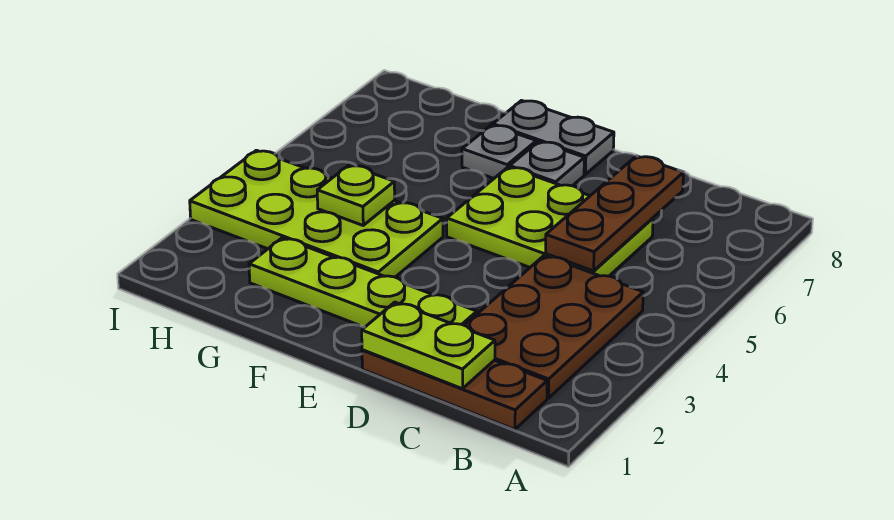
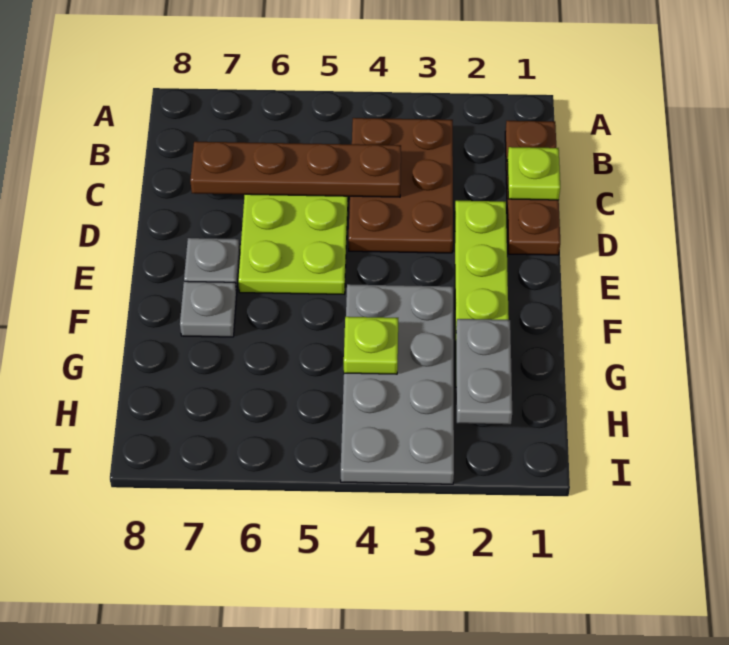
brown plate B2:C4 level 1 -> brown plate B3:D4 level 1
lime plate C1:D1 level 2 -> lime plate C1 level 2
brown plate C5:C7 level 2 -> brown plate C4:C7 level 2
grey plate E8:F8 level 1 -> grey plate G2:H2 level 2
lime plate F3:I4 level 1 -> grey plate F3:I4 level 1

